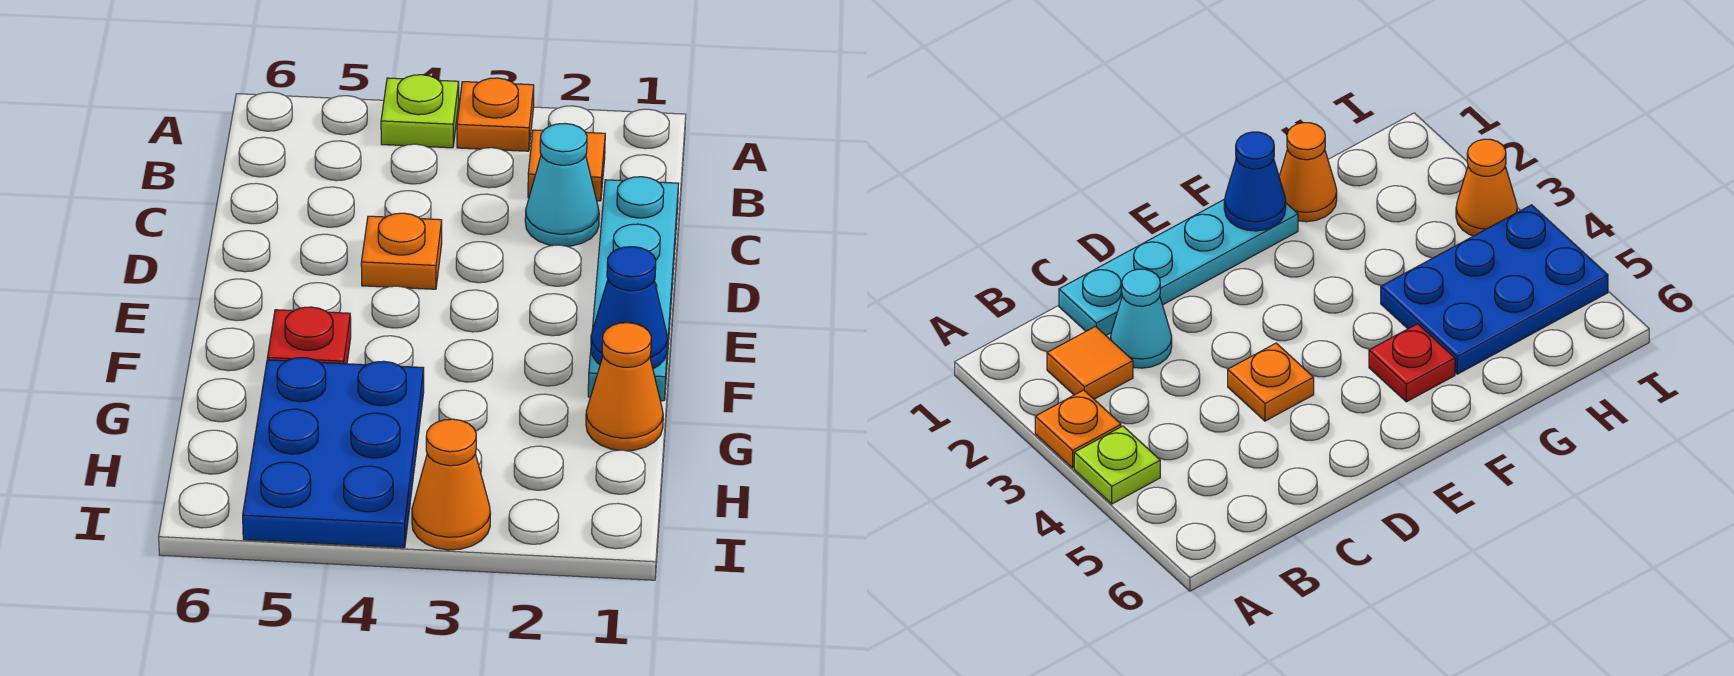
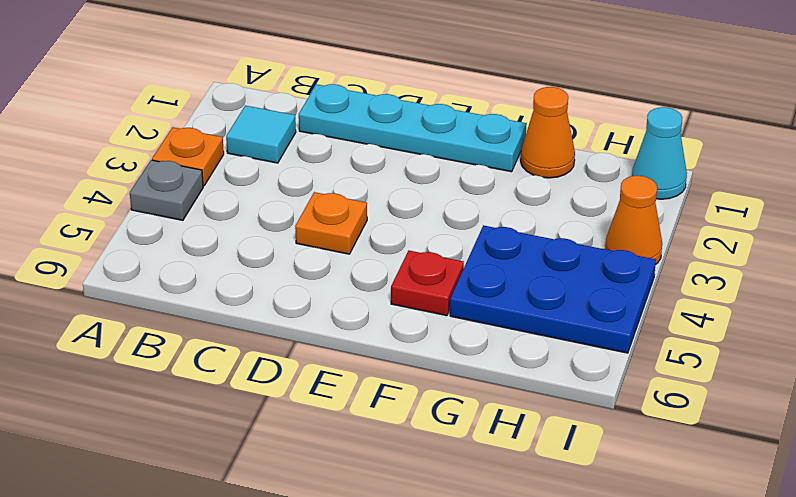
lime plate A4 level 1 -> grey plate A4 level 1
orange tile B2 level 1 -> cyan tile B2 level 1
cyan cone C2 level 1 -> cyan cone I1 level 1
blue cone F1 level 2 -> none

